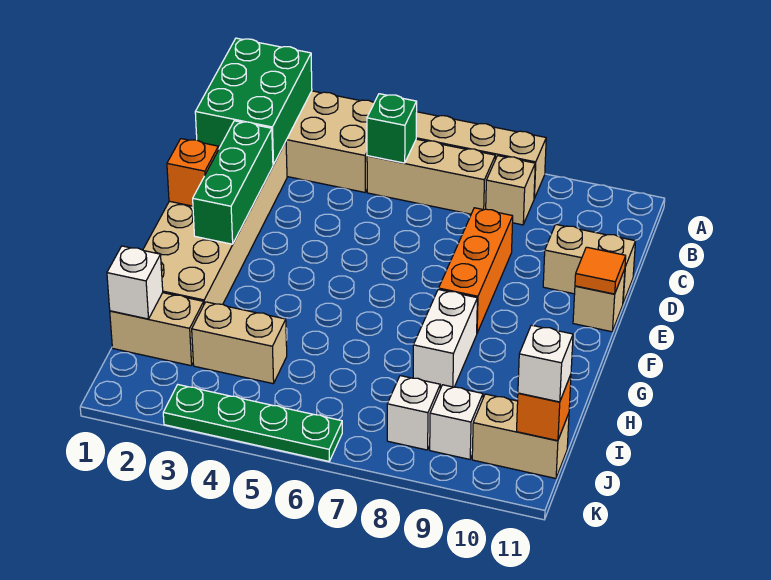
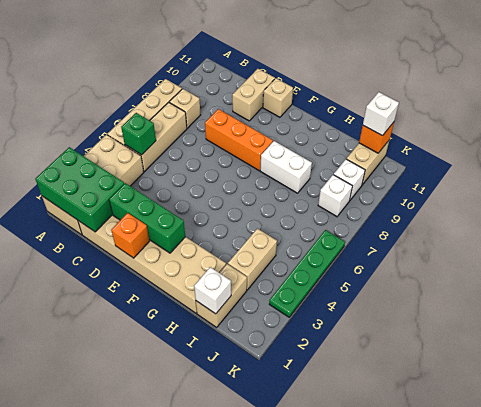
orange tile E11 level 2 -> none

